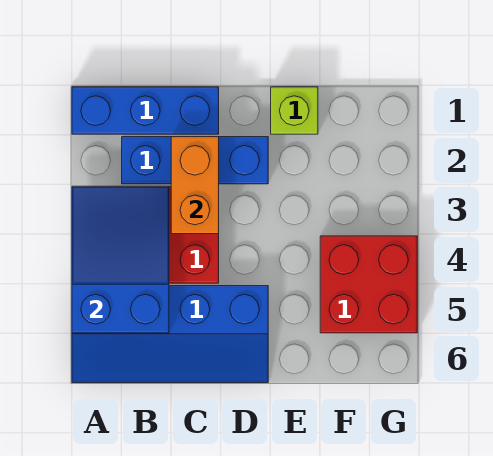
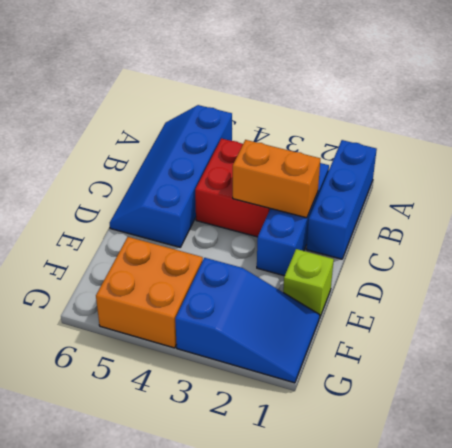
blue slope A3:B5 level 2 top 5 -> blue slope F1:G3 level 1 top 3
red brick F4:G5 level 1 -> orange brick F4:G5 level 1

